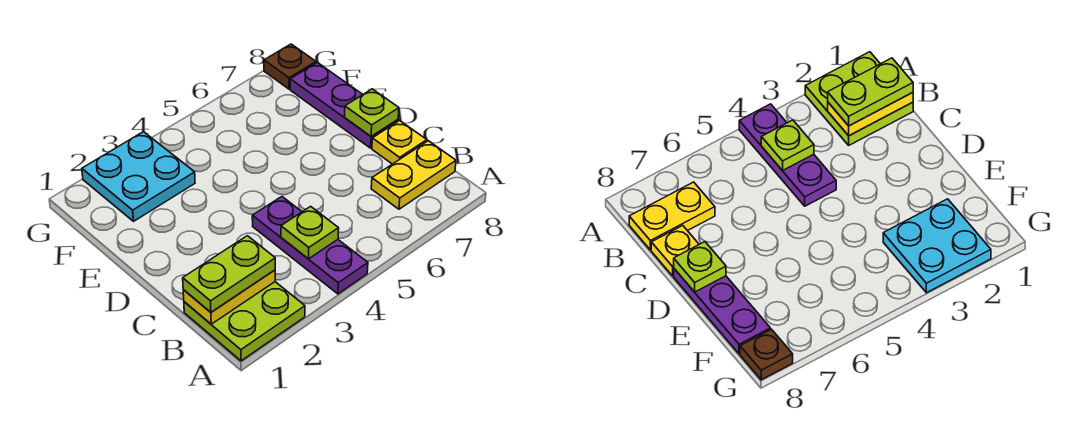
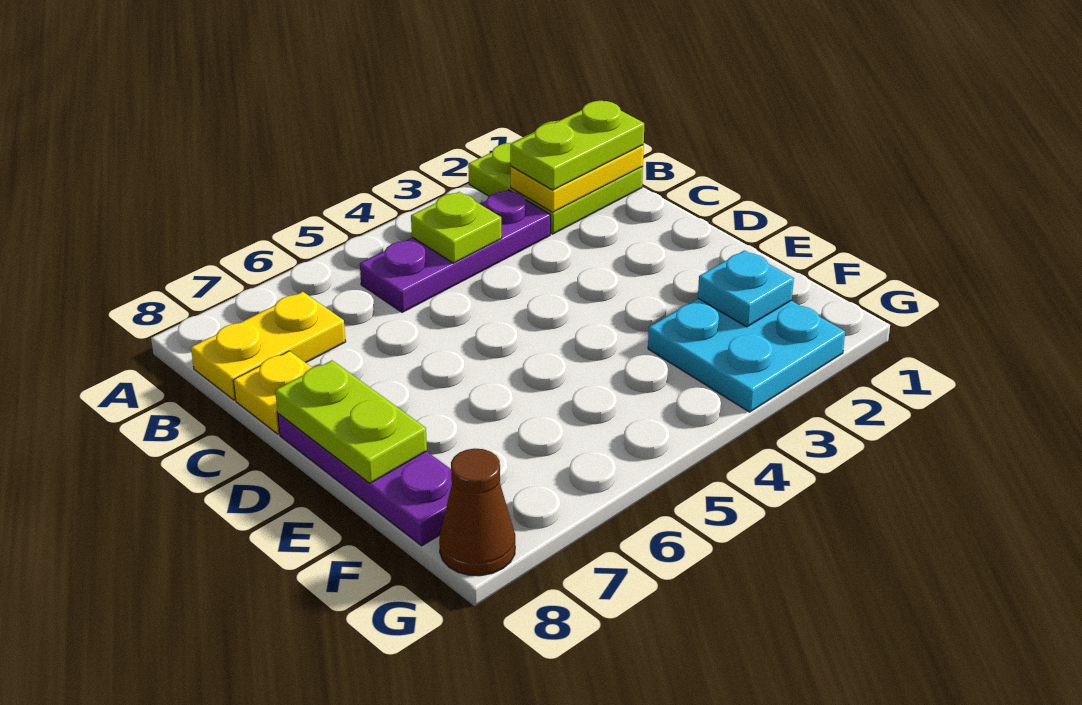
purple plate A4:C4 level 1 -> purple plate B3:B5 level 1
lime plate D8 level 2 -> lime plate D8:E8 level 2
none -> cyan plate F2 level 2
brown plate G8 level 1 -> brown cone G8 level 1

